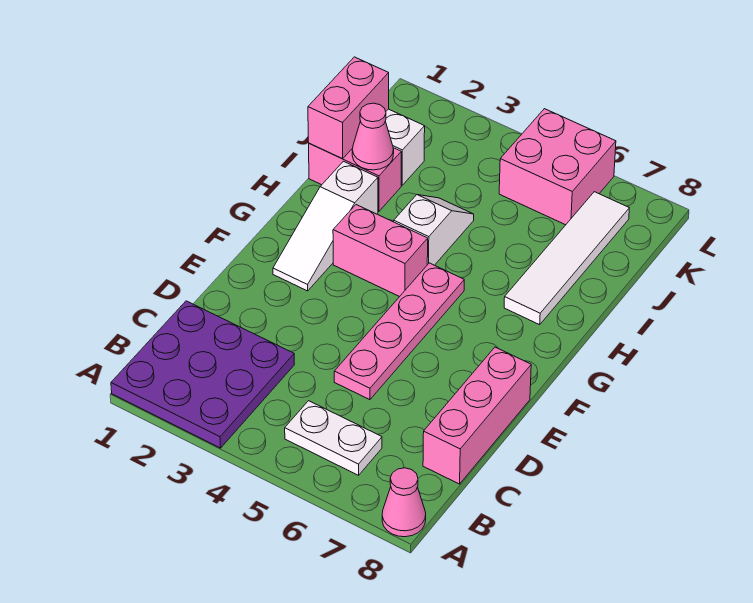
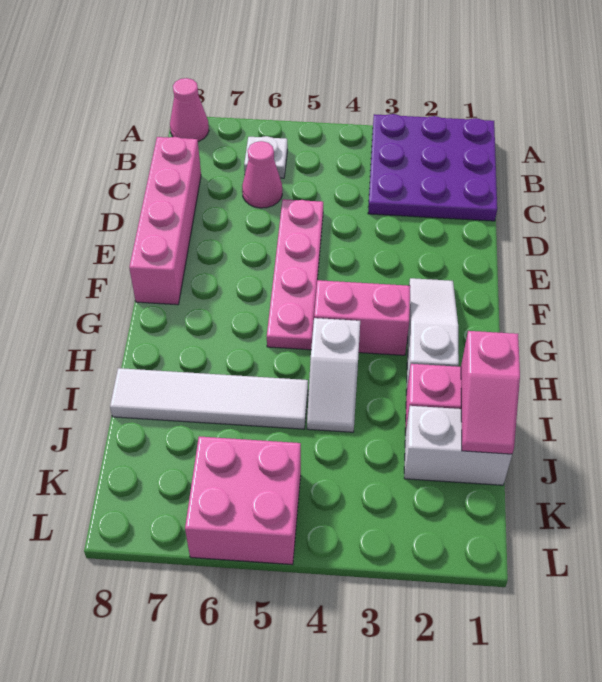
white plate B5:B6 level 1 -> white plate B6 level 1
pink brick C8:E8 level 1 -> pink brick C8:F8 level 1
white tile H7:K7 level 1 -> white tile I5:I8 level 1
pink brick I1:J1 level 2 -> pink slope I1:J1 level 2 top I
pink cone I2 level 2 -> pink cone C6 level 1

